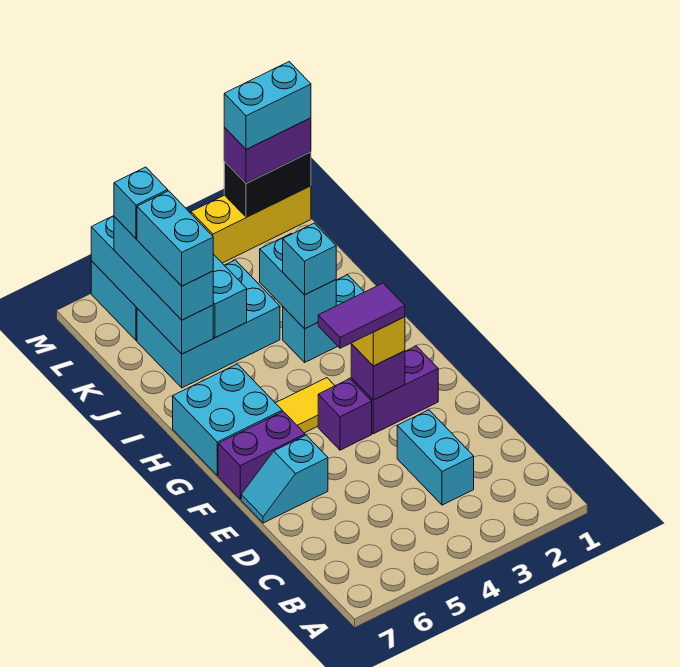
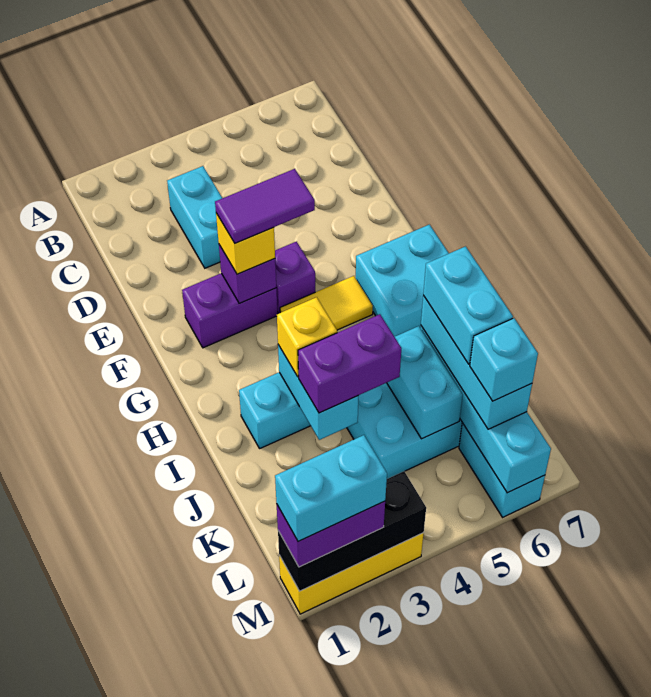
cyan slope E6:E7 level 1 top 6 -> none
purple brick F6:F7 level 1 -> purple brick J3:J4 level 3
cyan brick I3 level 3 -> yellow brick I3 level 3
black brick M1:M2 level 2 -> black brick M1:M3 level 2

